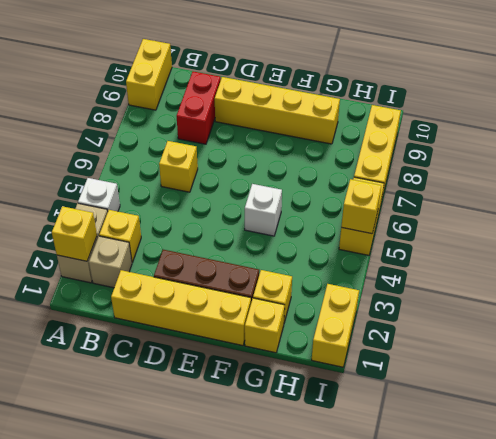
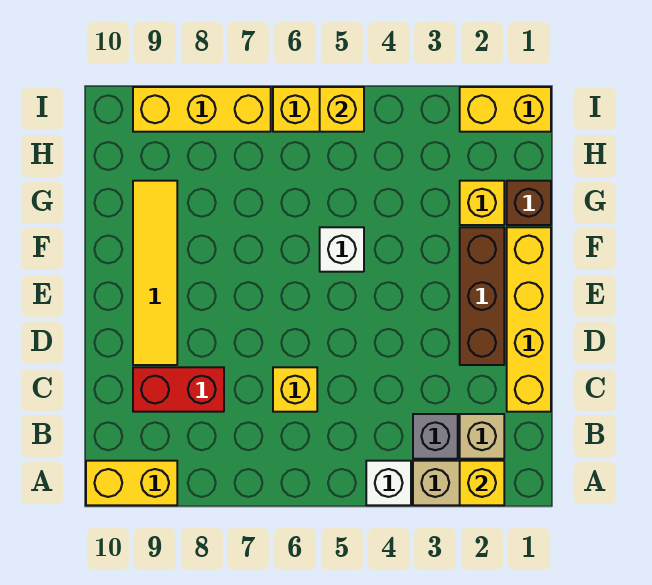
yellow brick B3 level 1 -> grey brick B3 level 1
yellow brick D9:G9 level 1 -> yellow tile D9:G9 level 1
yellow brick G1 level 1 -> brown brick G1 level 1

